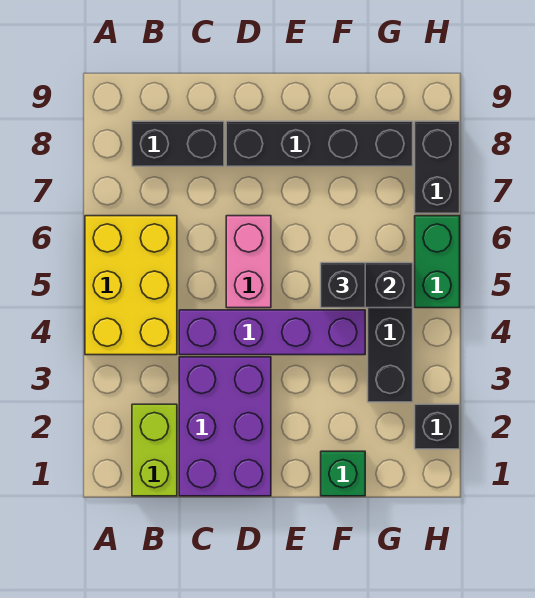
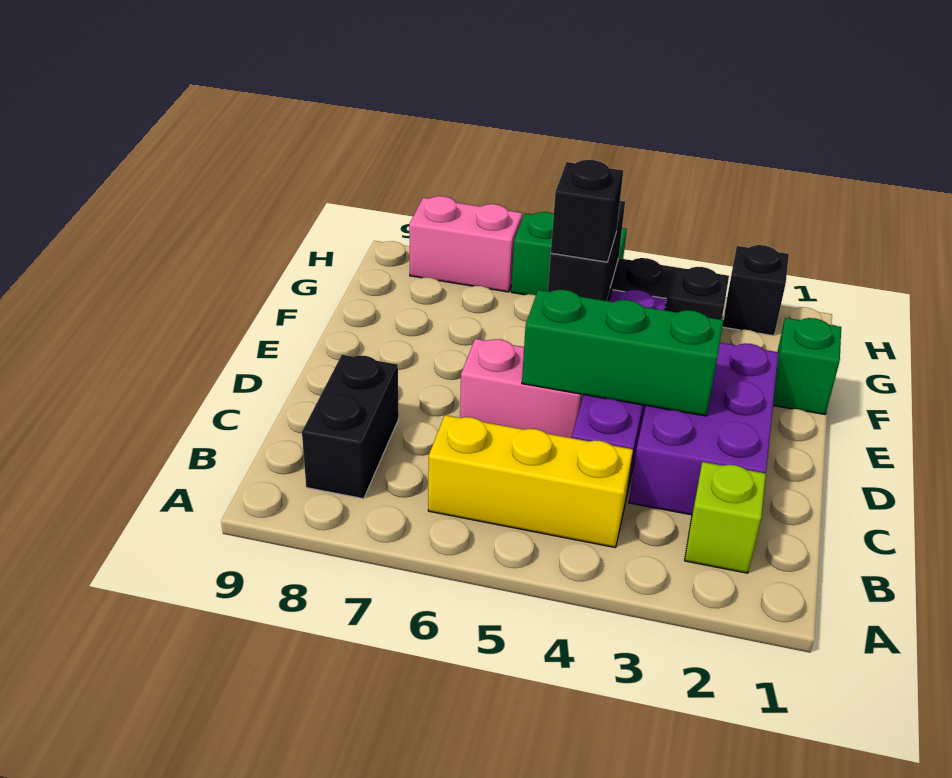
yellow brick A4:B6 level 1 -> yellow brick B4:B6 level 1
lime brick B1:B2 level 1 -> lime brick B2 level 1
purple brick C1:D3 level 1 -> purple brick C2:E3 level 1
none -> green brick D3:D5 level 2
black brick D8:G8 level 1 -> none
black brick H7:H8 level 1 -> pink brick H7:H8 level 1

